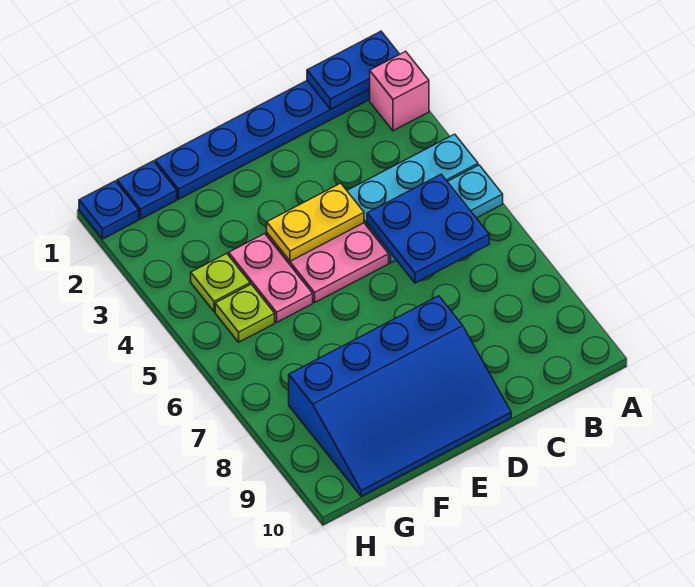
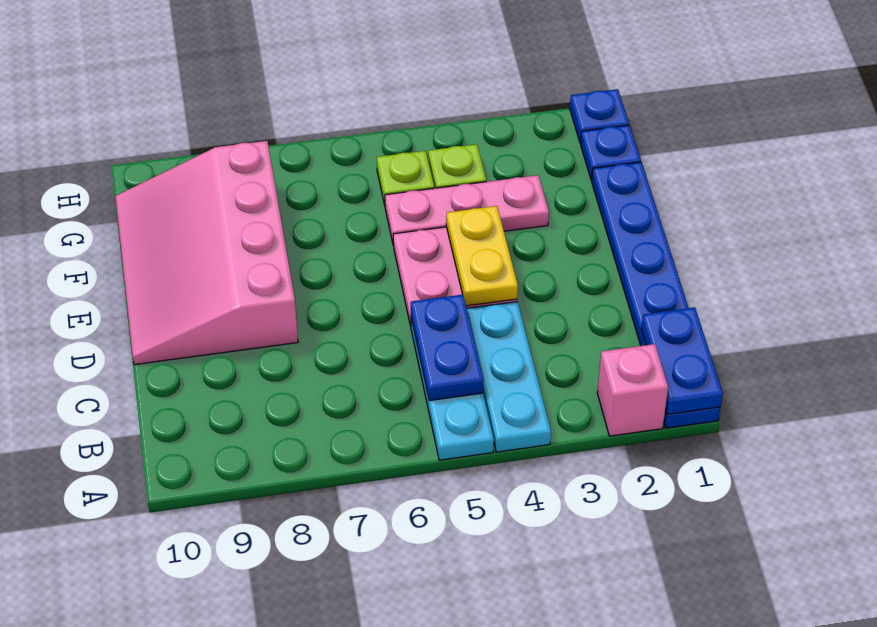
blue plate B5:C6 level 2 -> blue plate B5:C5 level 2
blue slope D8:G10 level 1 top 8 -> pink slope D8:G10 level 1 top 8
pink plate F4:F5 level 1 -> pink plate F3:F5 level 1

